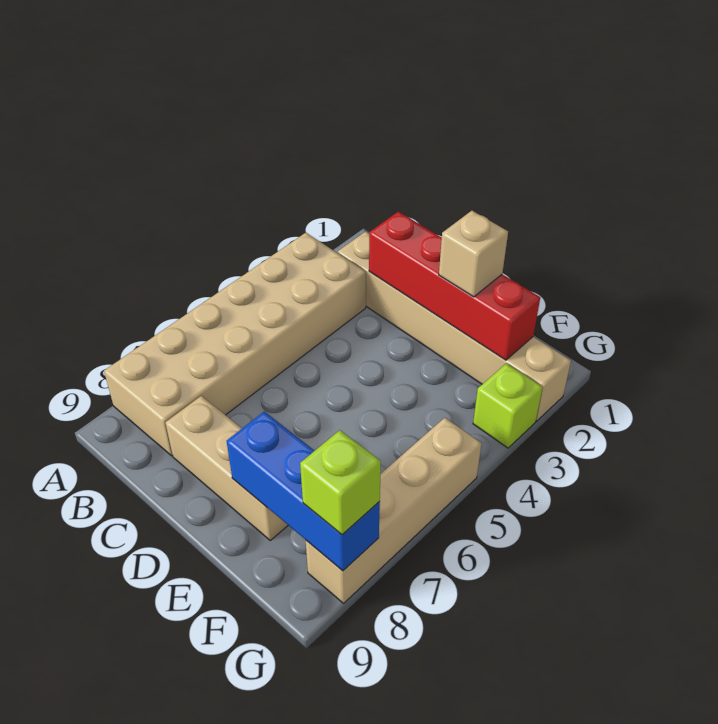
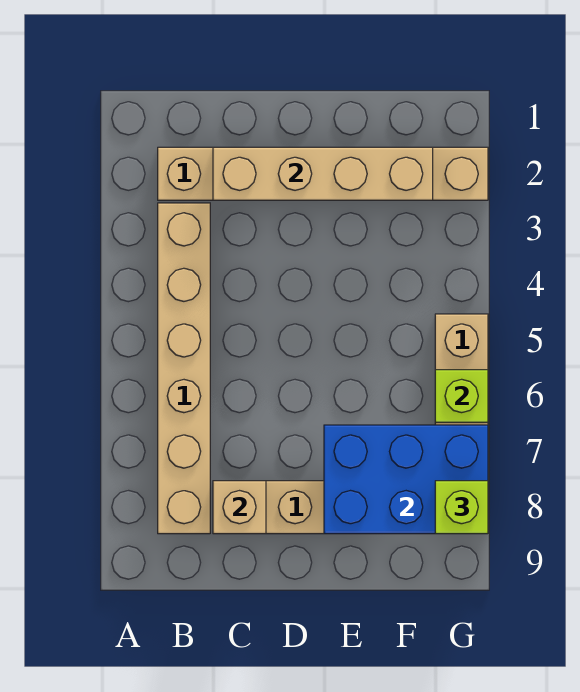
tan brick A3:B8 level 1 -> tan brick B3:B8 level 1
red brick C2:F2 level 2 -> tan brick C2:F2 level 2
tan brick E2 level 3 -> tan brick C8 level 2
blue brick E8:G8 level 2 -> blue brick E7:G8 level 2
lime brick G3 level 1 -> lime brick G6 level 2

